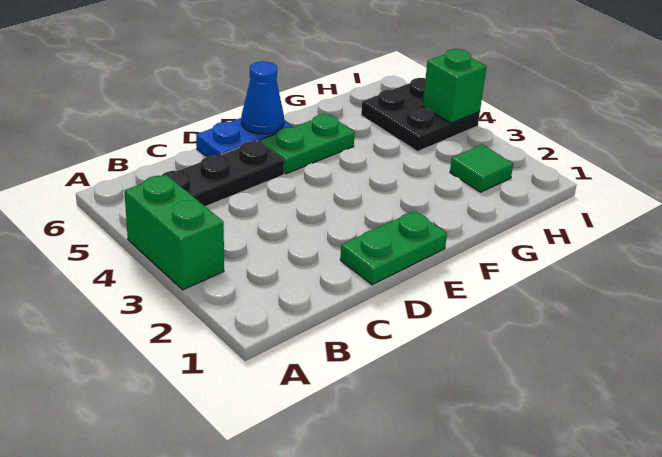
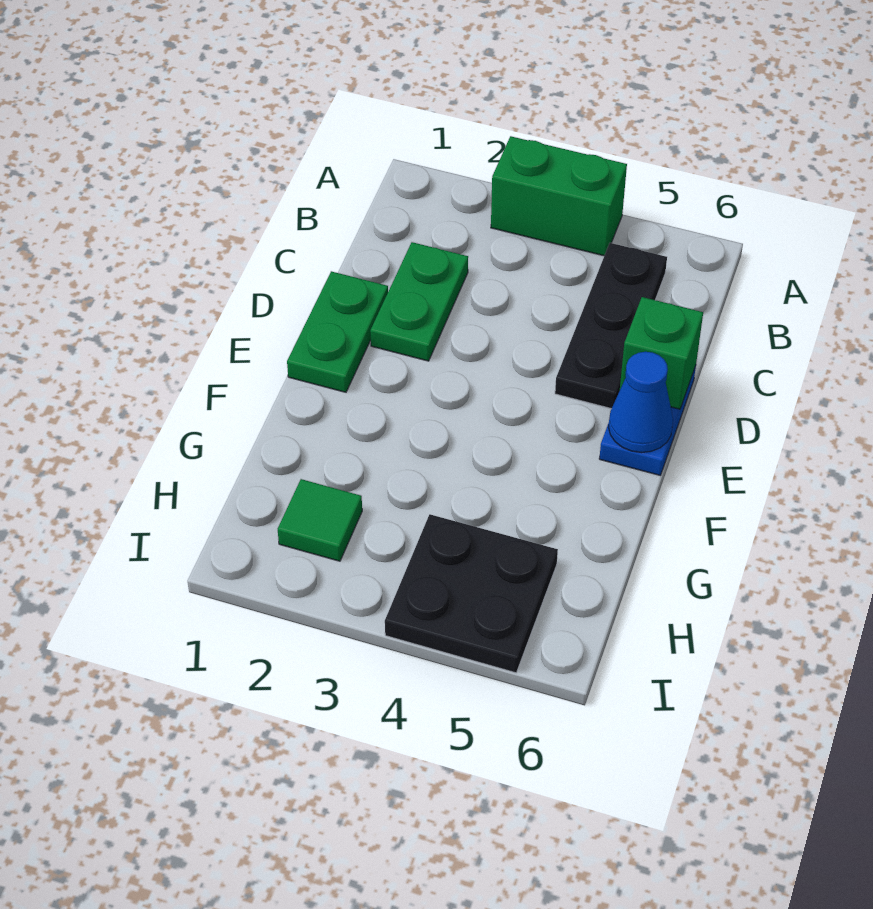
green plate E5:F5 level 1 -> green plate C2:D2 level 1
green brick I4 level 2 -> green brick D6 level 2

